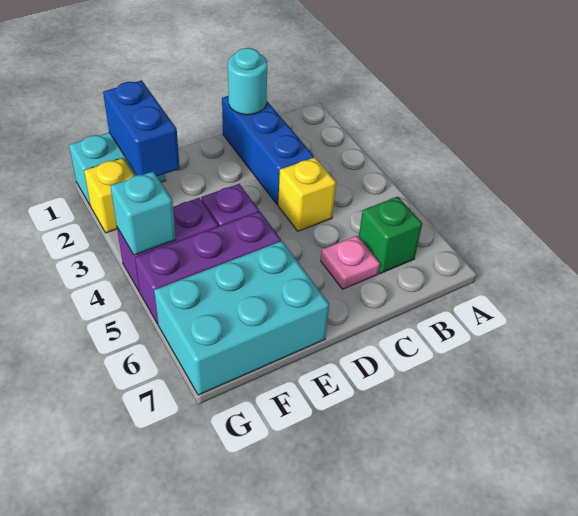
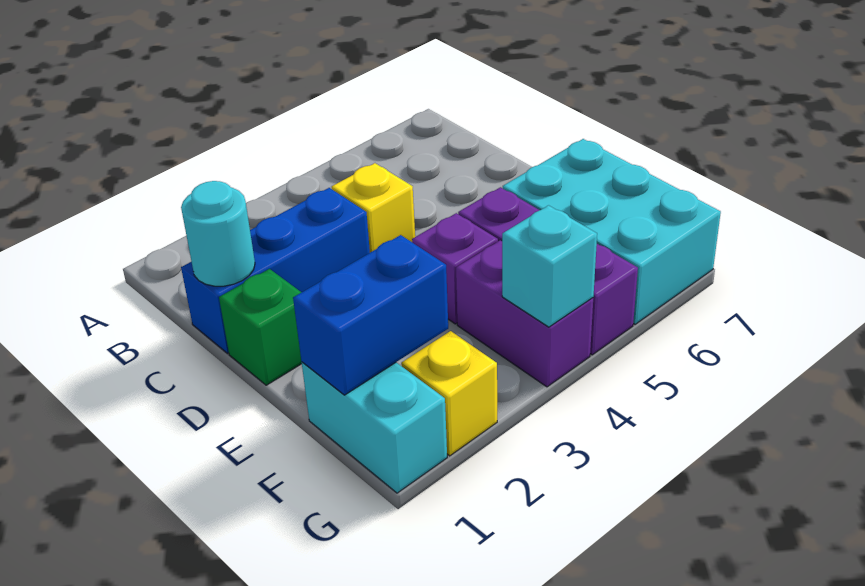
green brick B6 level 1 -> green brick D1 level 1
pink plate C6 level 1 -> none

